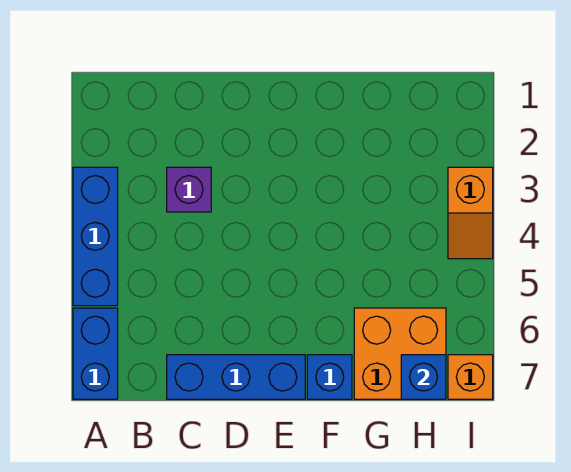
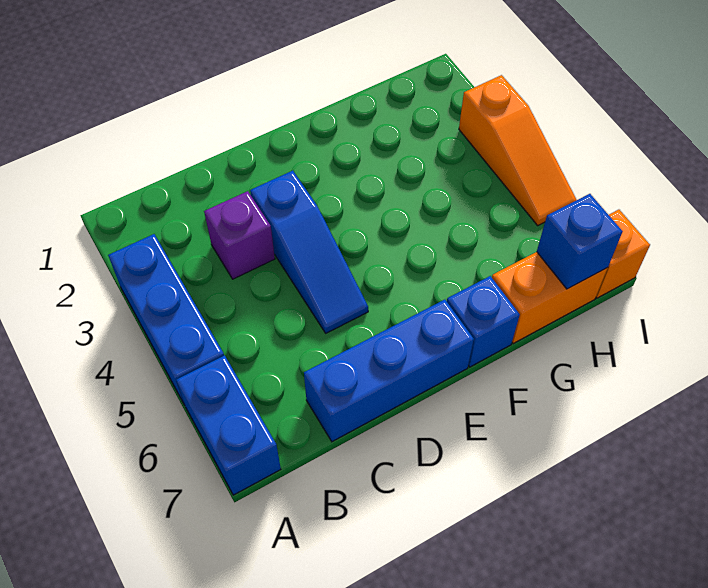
none -> blue slope D3:D5 level 1 top 3
orange brick G6:H7 level 1 -> orange brick G7:H7 level 1
orange slope I3:I4 level 1 top 3 -> orange slope I3:I5 level 1 top 3

